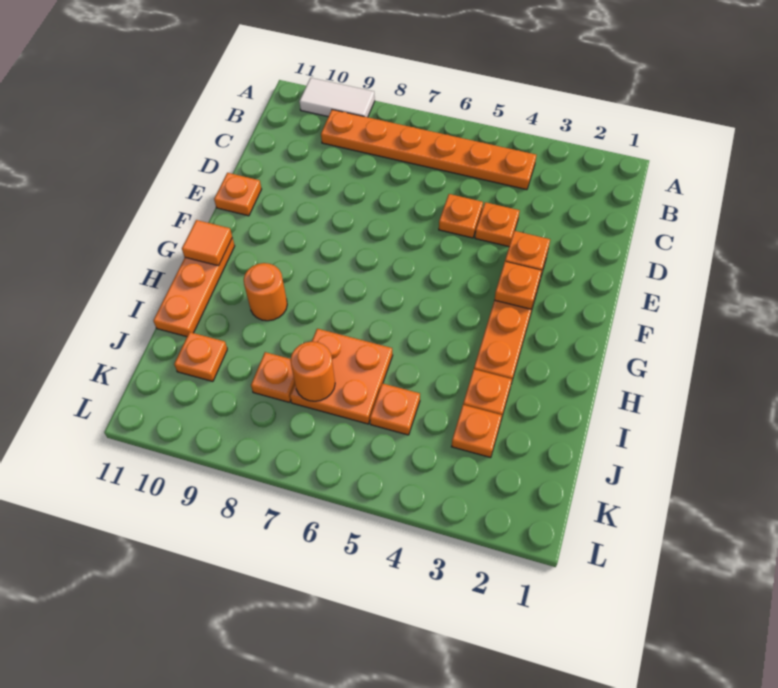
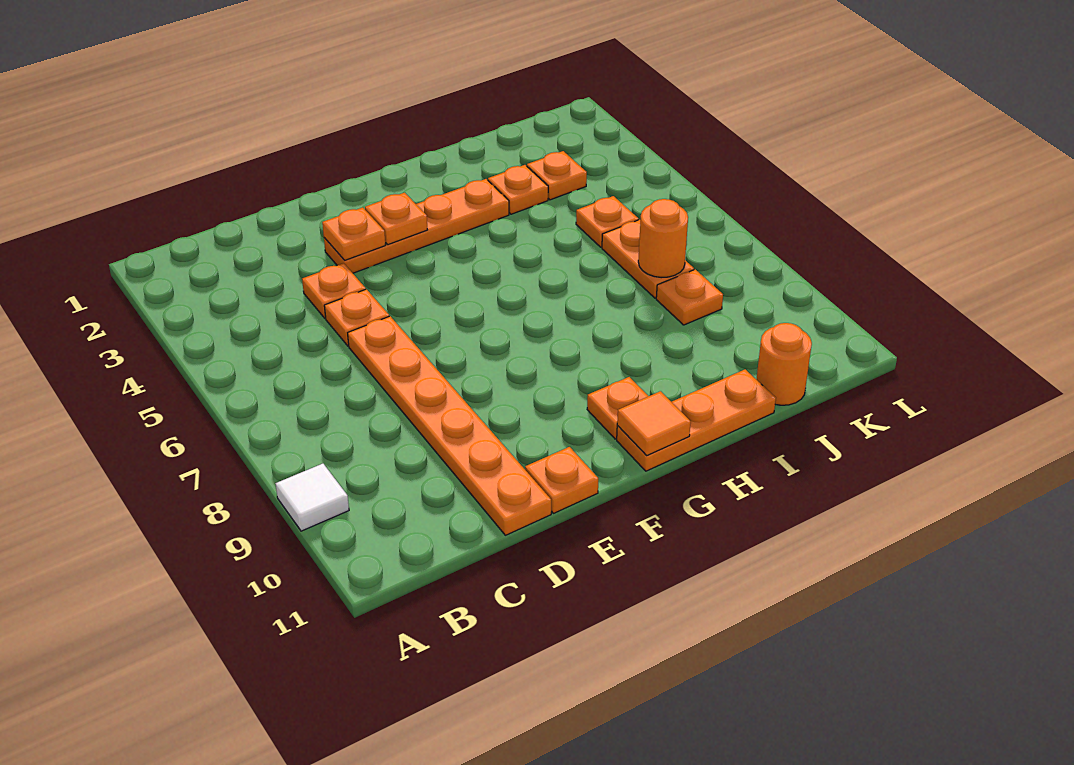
white tile A9:A10 level 1 -> white tile A9 level 1
orange plate B4:B9 level 1 -> orange plate D6:D11 level 1
orange round brick H9 level 1 -> orange round brick J11 level 1
orange plate I6:J7 level 1 -> orange plate J6:J7 level 1
orange plate J10 level 1 -> orange plate G10 level 1

